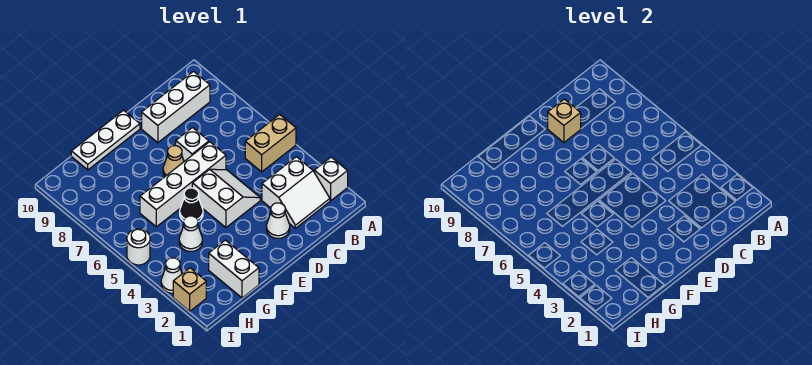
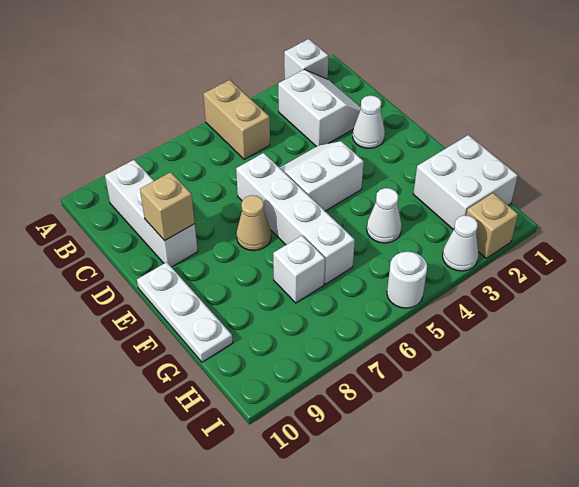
white brick D7 level 1 -> white brick G7 level 1
black cone F5 level 1 -> none
white brick G1:G2 level 1 -> white brick G1:H2 level 1

